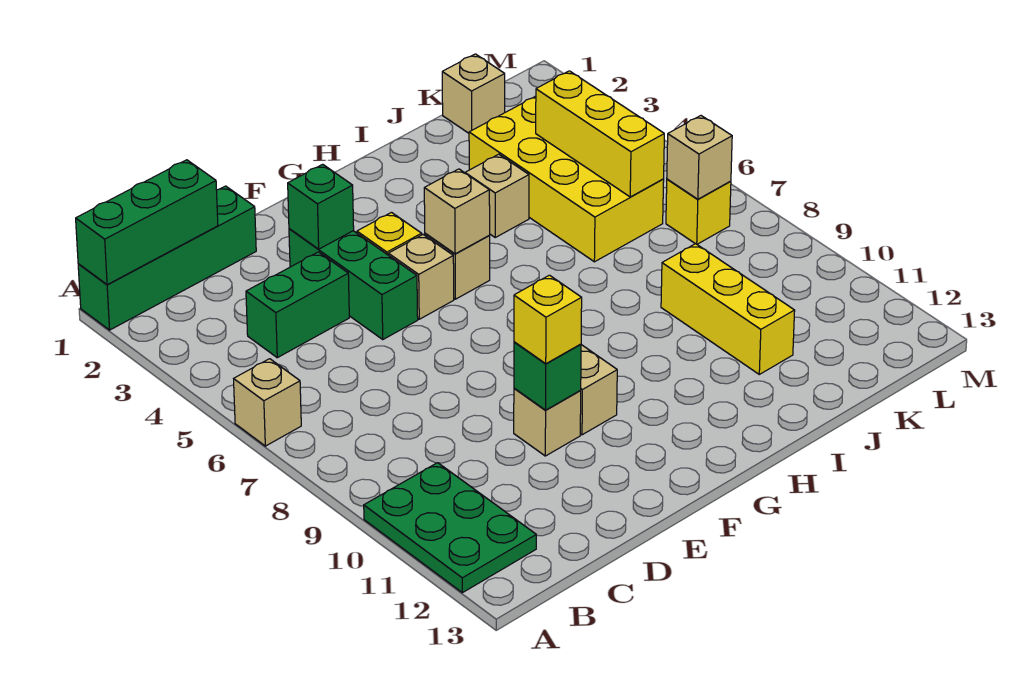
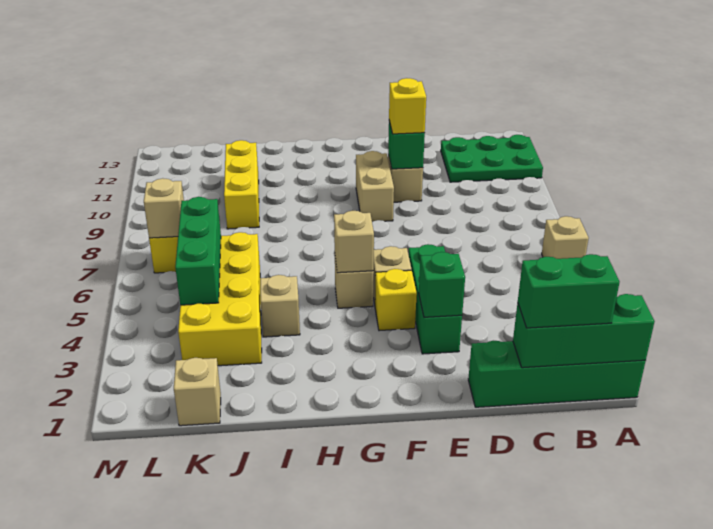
green plate A10:B12 level 1 -> green plate A11:C12 level 1
green brick C4:D4 level 1 -> green brick B1:C1 level 3
yellow brick K4:K6 level 2 -> green brick K4:K6 level 2

